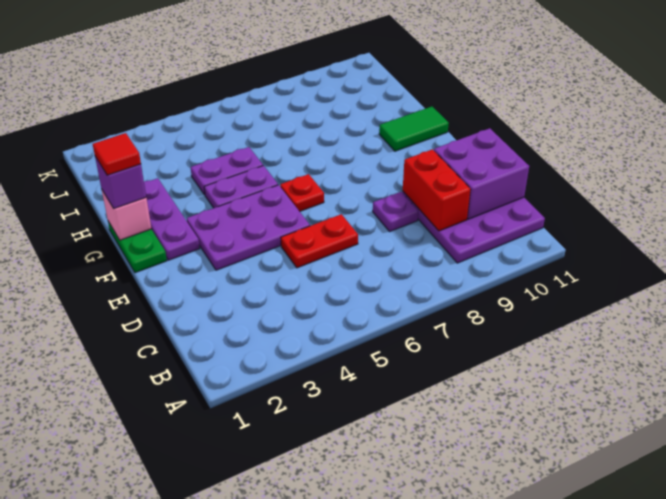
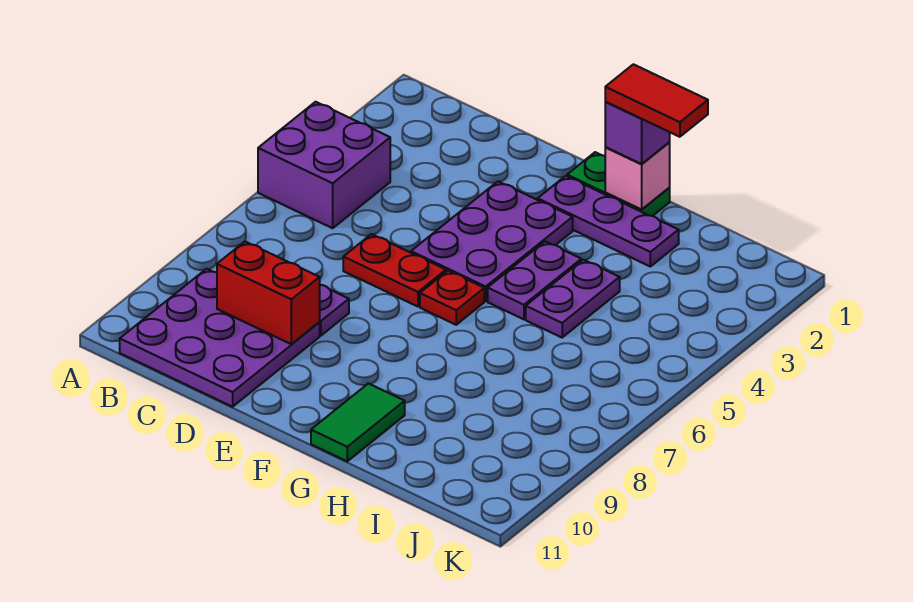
purple brick C10:D11 level 2 -> purple brick A4:B5 level 1
red plate D5:D6 level 1 -> red plate D6:E6 level 1
red tile G1 level 4 -> red tile G1:H1 level 4

